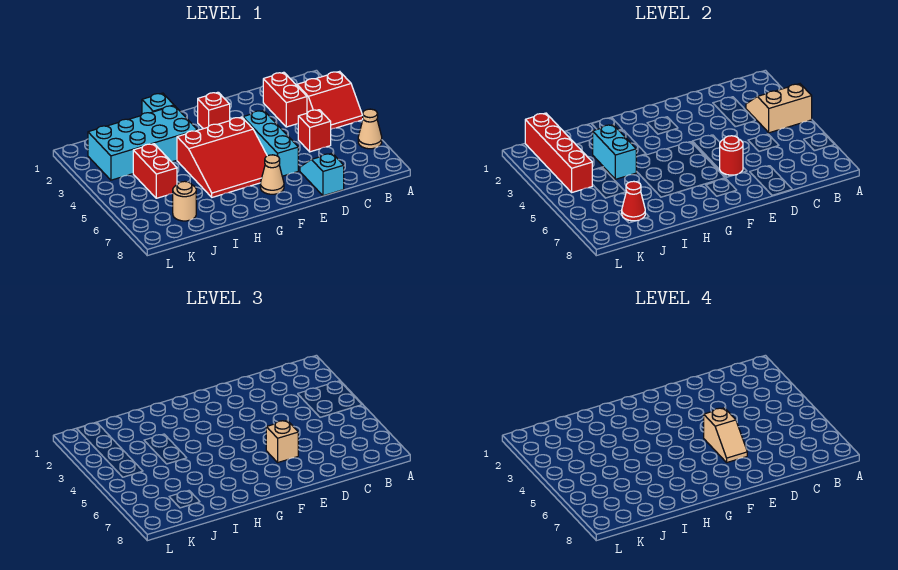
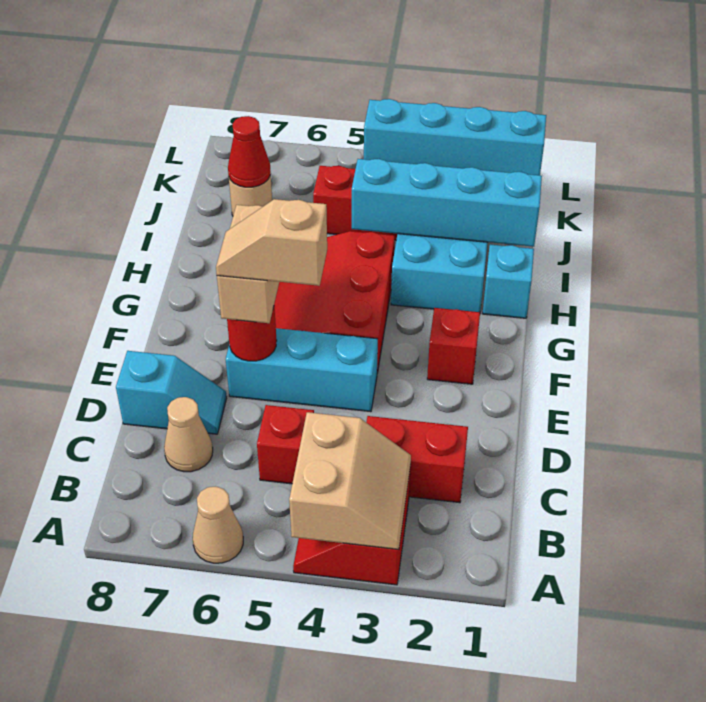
tan brick E6 level 3 -> tan brick E6:F6 level 3
tan cone F7 level 1 -> tan cone C7 level 1
cyan brick I3:I4 level 2 -> cyan brick I1:I4 level 2
red brick K1:K4 level 2 -> cyan brick K1:K4 level 2

